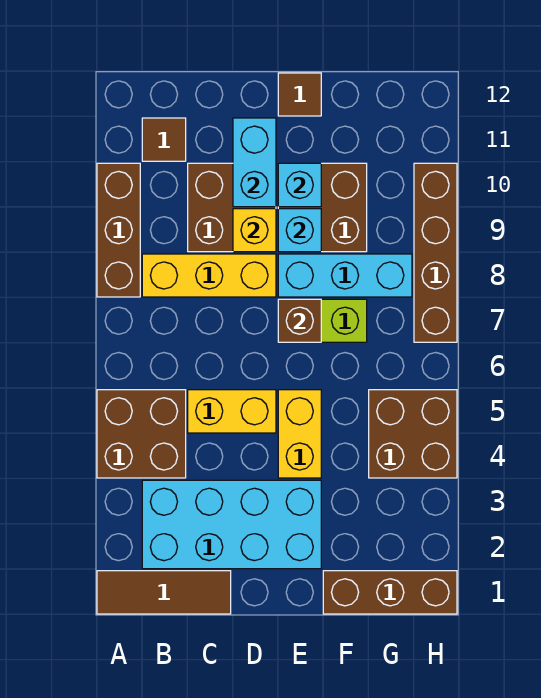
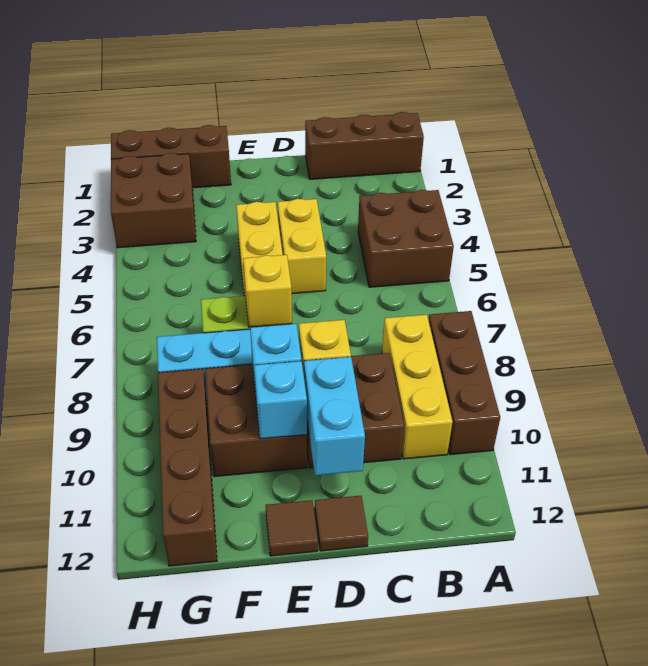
brown tile A1:C1 level 1 -> brown brick A1:C1 level 1
cyan brick B2:E3 level 1 -> none
yellow brick B8:D8 level 1 -> yellow brick B8:B10 level 1
brown tile B11 level 1 -> brown tile D12 level 1
yellow brick C5:D5 level 1 -> yellow brick D4:D5 level 1
brown brick E7 level 2 -> yellow brick E7 level 2
brown brick G4:H5 level 1 -> brown brick G2:H3 level 1
brown brick H7:H10 level 1 -> brown brick G9:G12 level 1

